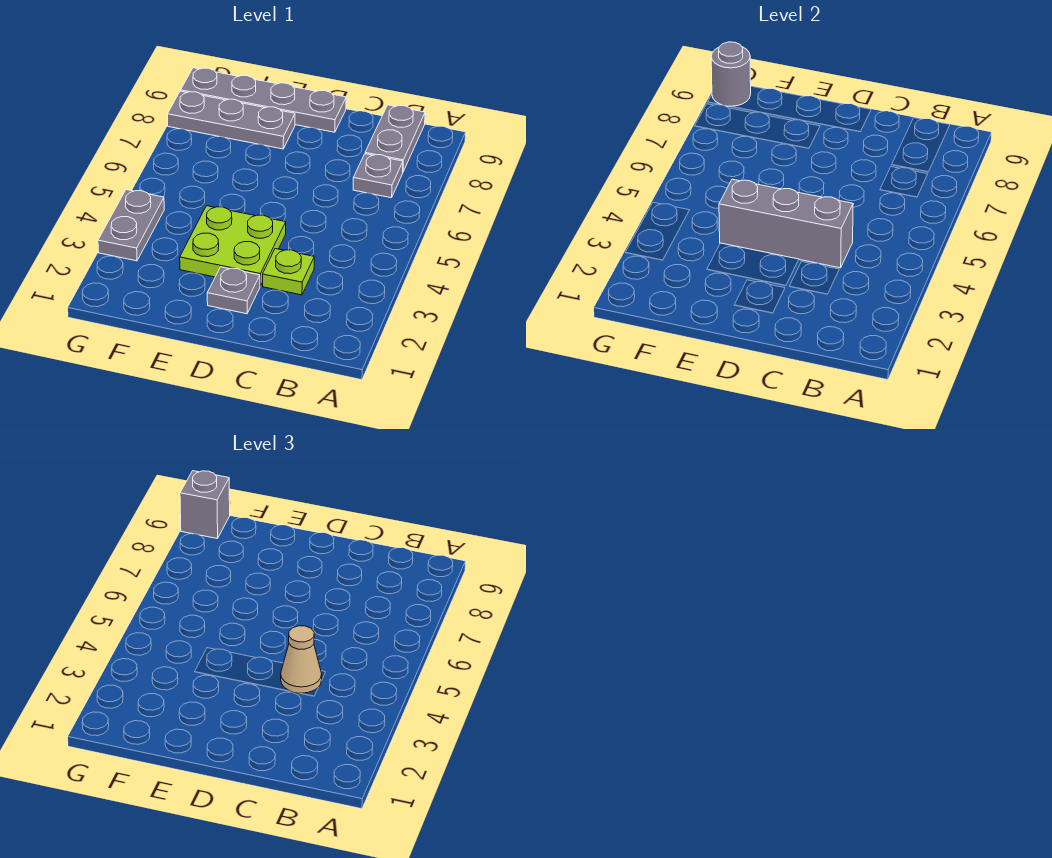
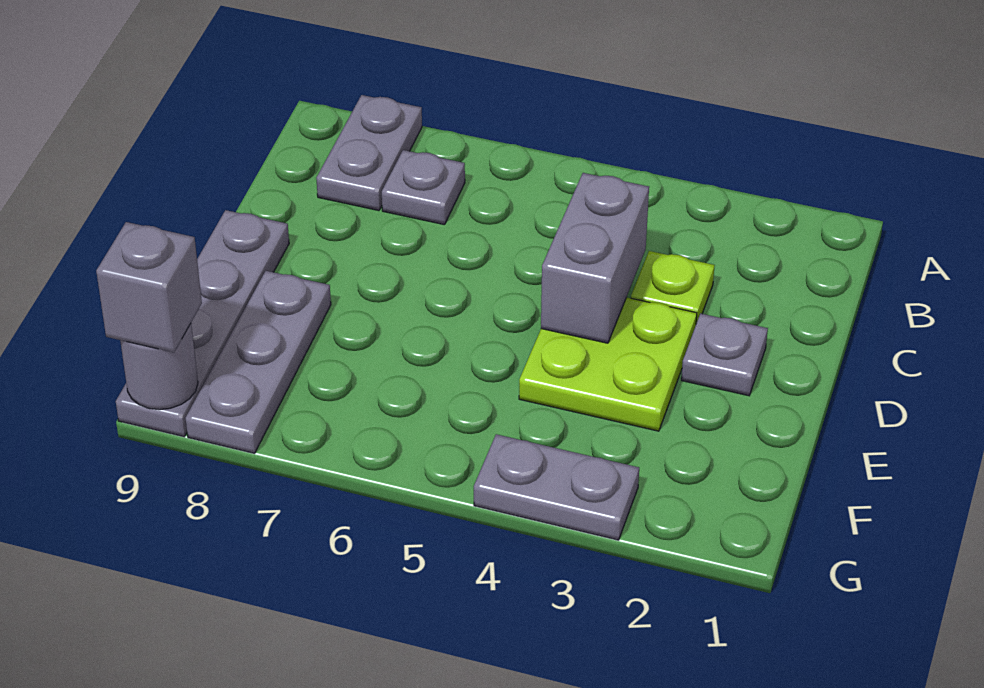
grey plate B8:B9 level 1 -> grey plate A8:B8 level 1
grey brick C4:E4 level 2 -> grey brick C4:D4 level 2
tan cone C4 level 3 -> none

